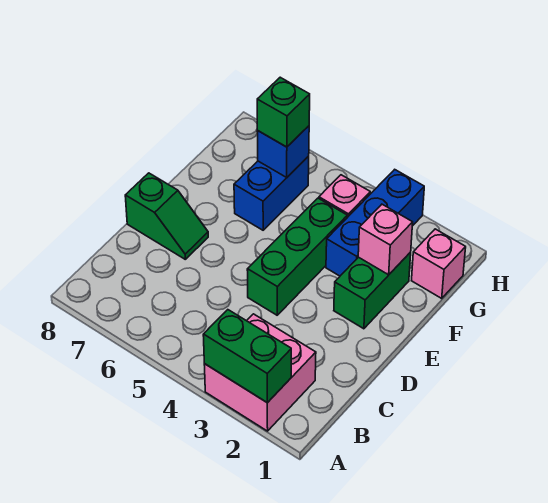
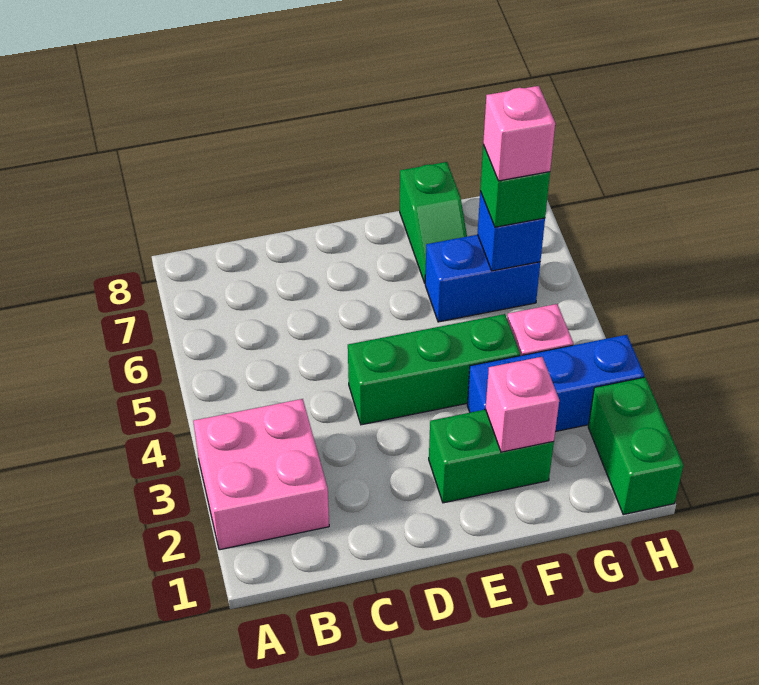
green brick A2:A3 level 2 -> green brick H1:H2 level 1
green slope D7:D8 level 1 top 8 -> green slope F7:F8 level 1 top 8
pink brick G1 level 1 -> pink brick G6 level 4

